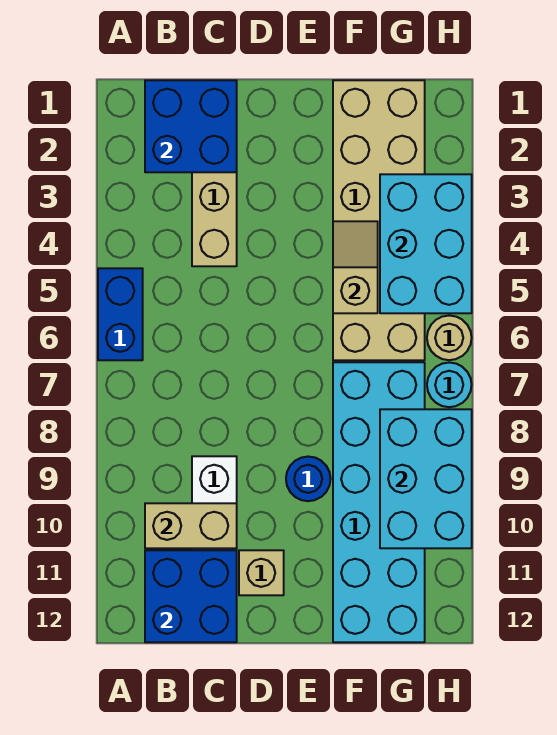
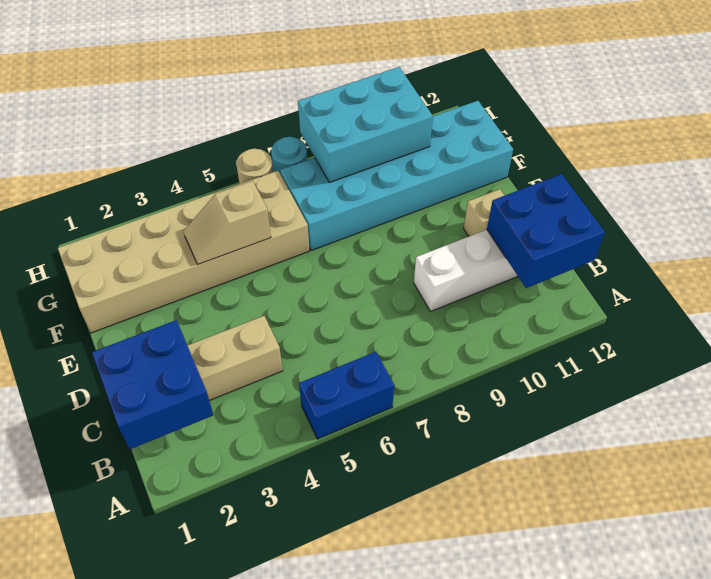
tan brick B10:C10 level 2 -> none
blue round brick E9 level 1 -> none
cyan brick G3:H5 level 2 -> none

